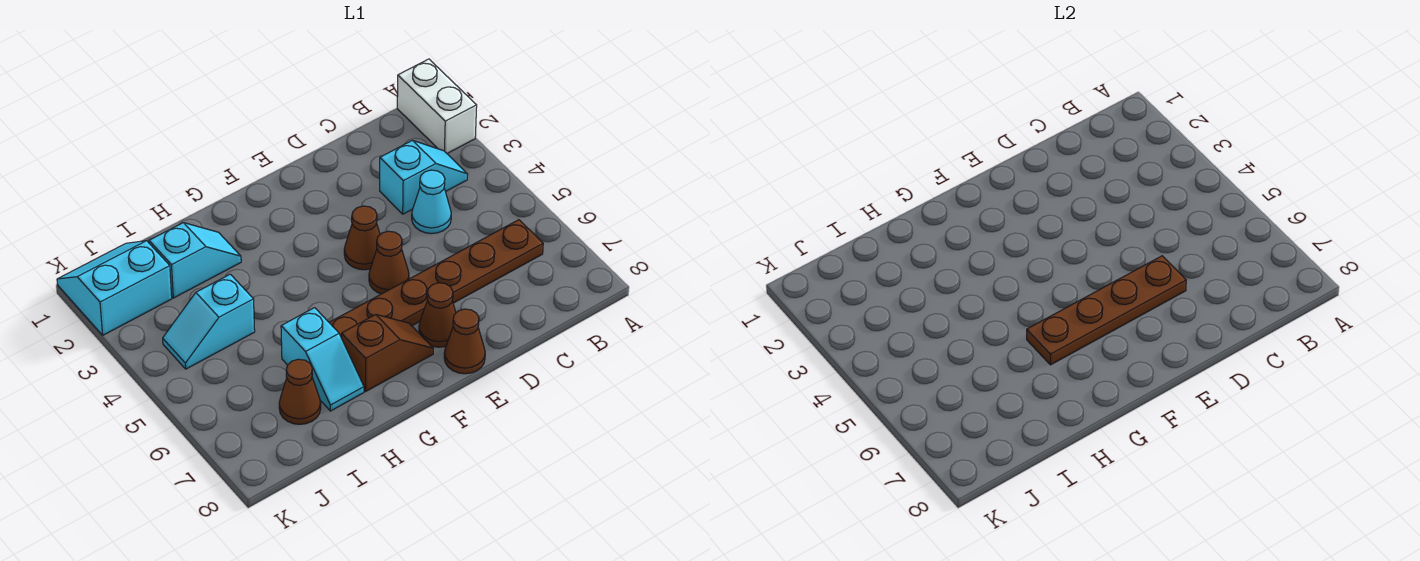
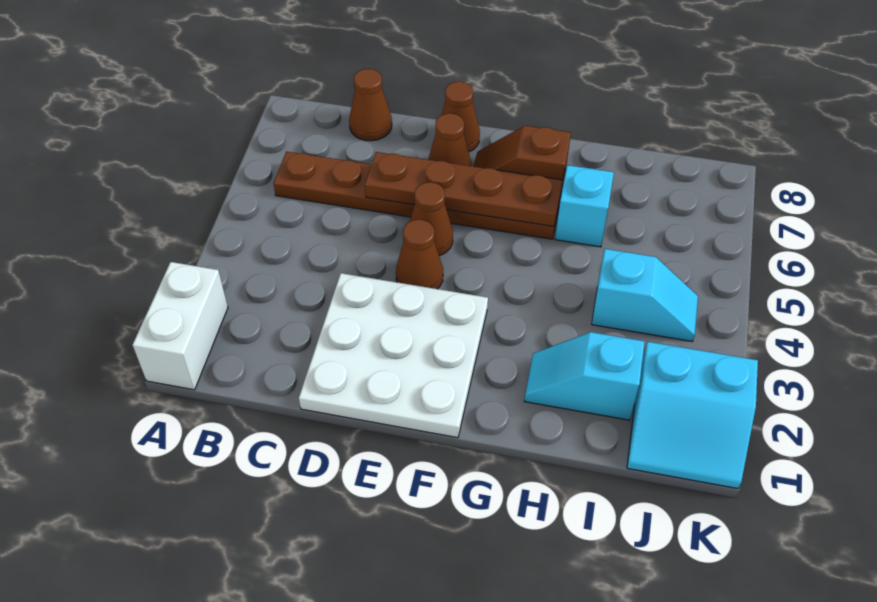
cyan slope B3:C3 level 1 top C -> none
cyan cone C4 level 1 -> none
none -> white plate D1:F3 level 1
brown cone I7 level 1 -> brown cone C8 level 1

